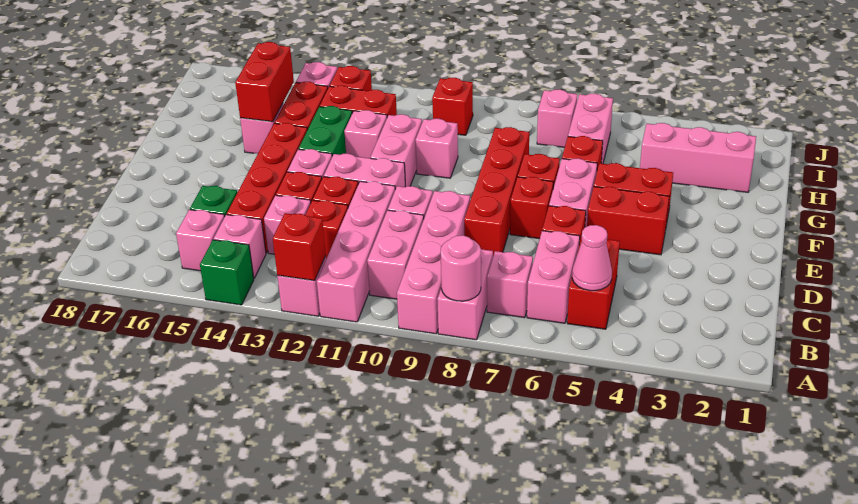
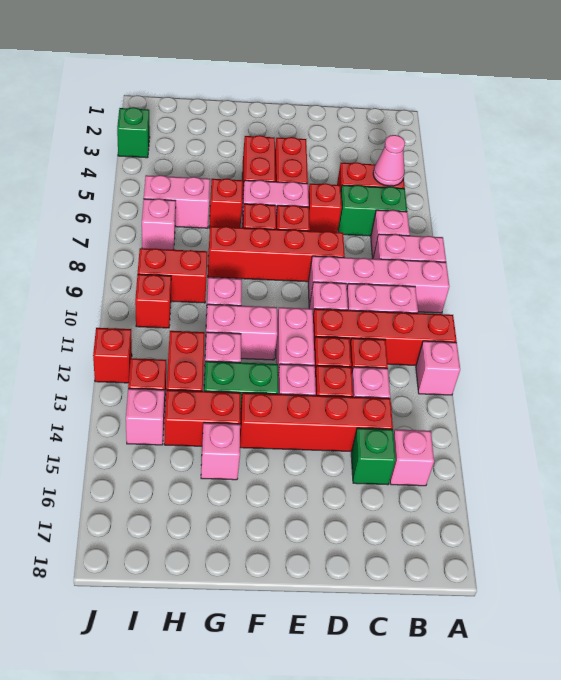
pink round brick A8 level 2 -> none
pink brick A11:D11 level 1 -> red brick A11:D11 level 1
red brick A12 level 2 -> red brick J12 level 1
green brick A14 level 1 -> green brick J3 level 1
pink brick B6:C6 level 1 -> green brick B6:C6 level 1
pink brick B14 level 1 -> none
red brick G15:H15 level 2 -> red brick H9:I9 level 1
pink brick H2:H4 level 1 -> none

